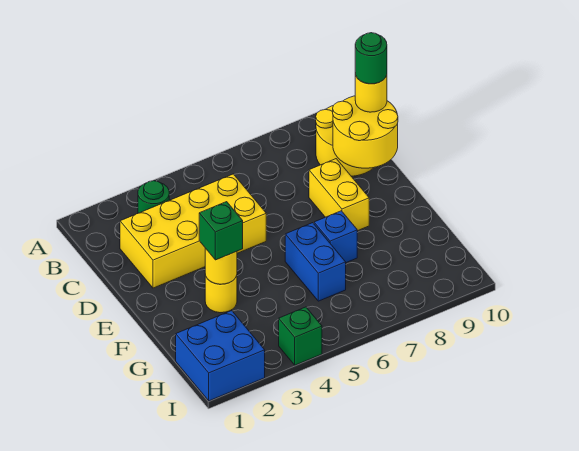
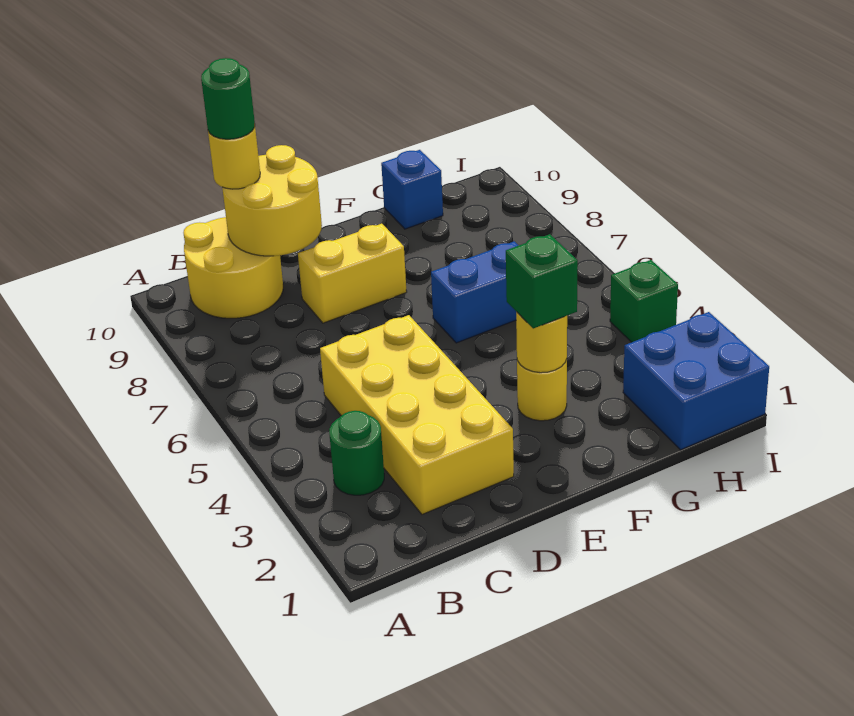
blue brick F7 level 1 -> blue brick G10 level 1

